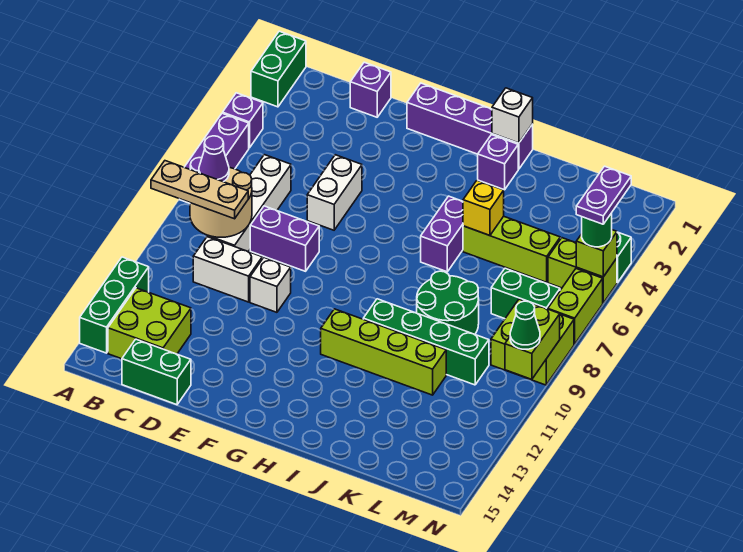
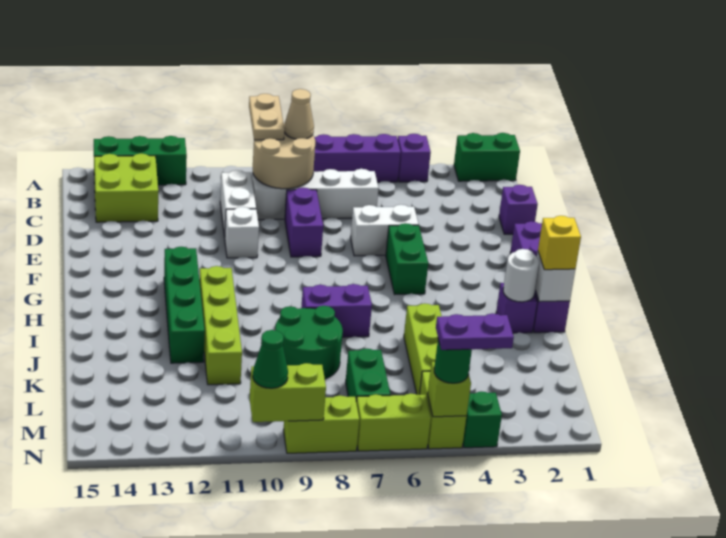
tan plate A9:C9 level 3 -> tan plate A9:B9 level 3
purple cone B8 level 3 -> tan cone B8 level 3
green brick C15:D15 level 1 -> green brick F5:G5 level 1
none -> white round brick I2 level 2
purple brick I5:I6 level 1 -> purple brick I7:I8 level 1
green brick I10:L10 level 1 -> green brick G12:J12 level 1
yellow brick J5 level 2 -> yellow brick I1 level 3
lime brick M8:N9 level 1 -> lime brick N8:N9 level 1

